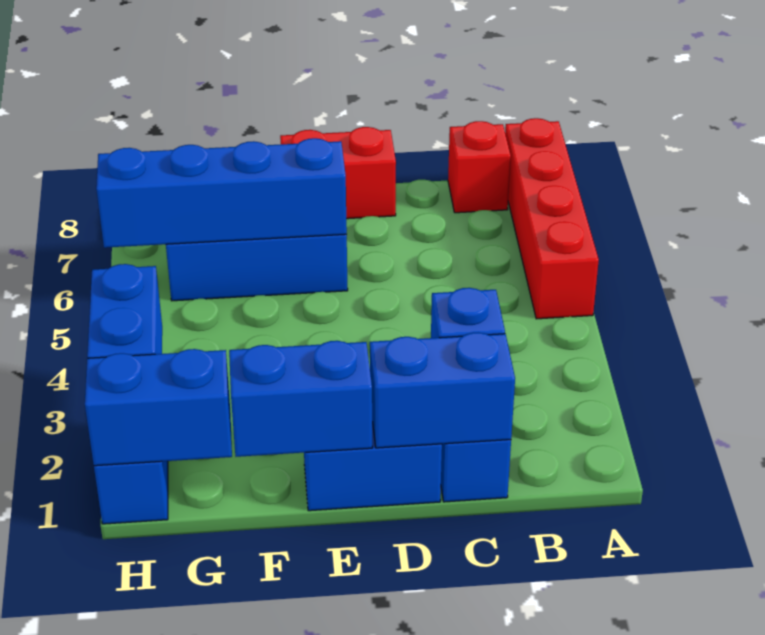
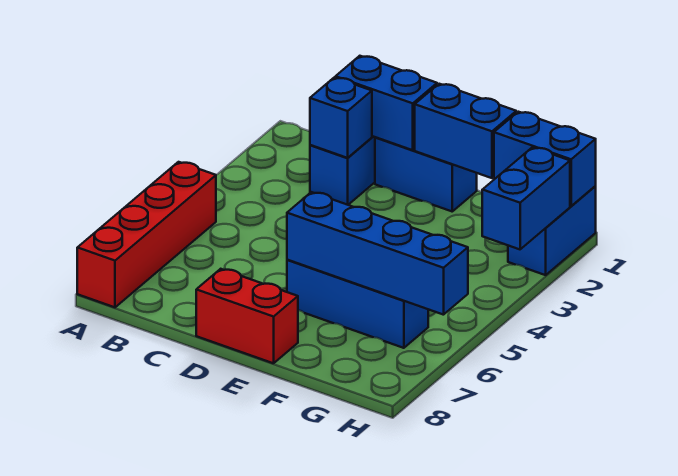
red brick B8 level 1 -> none

